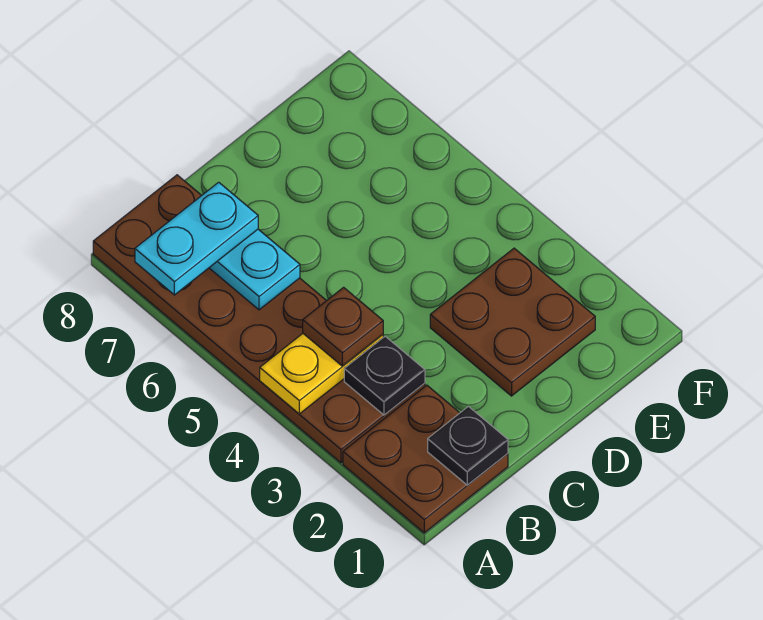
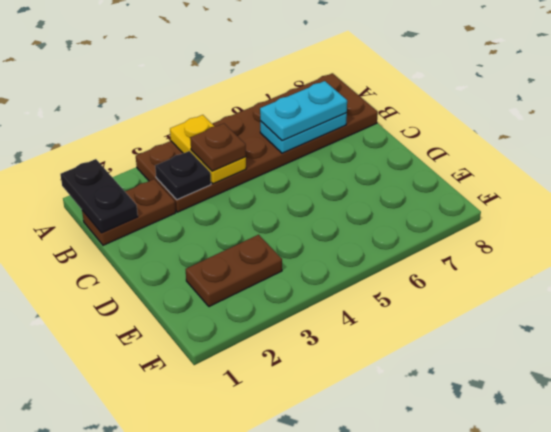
brown plate A1:B2 level 1 -> brown plate B1:B2 level 1
cyan plate A7:B7 level 3 -> cyan plate B6:B7 level 3
black plate B1 level 2 -> black plate A1:B1 level 2
brown plate D2:E3 level 1 -> brown plate E2:E3 level 1

